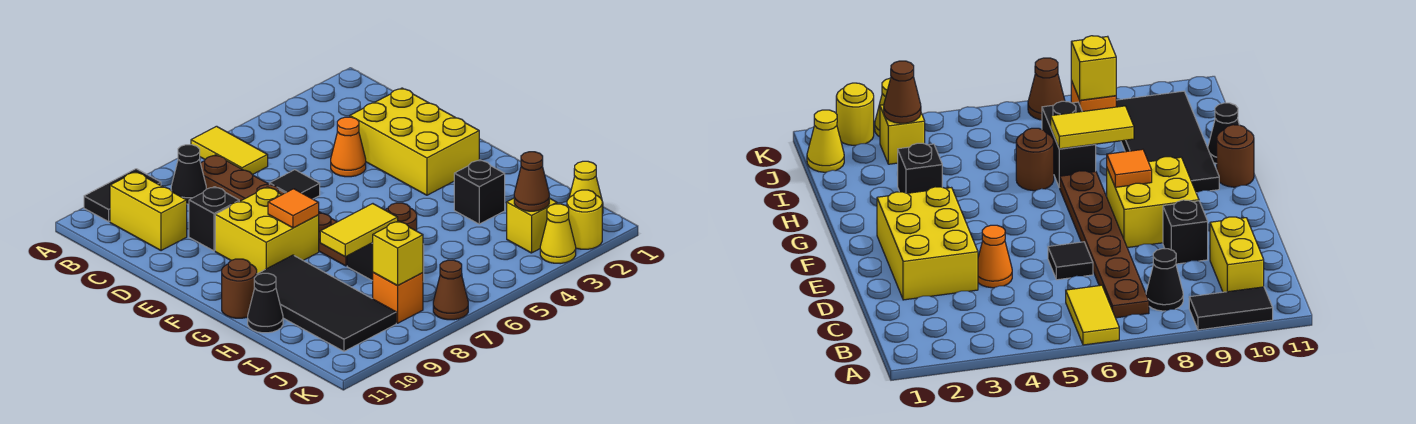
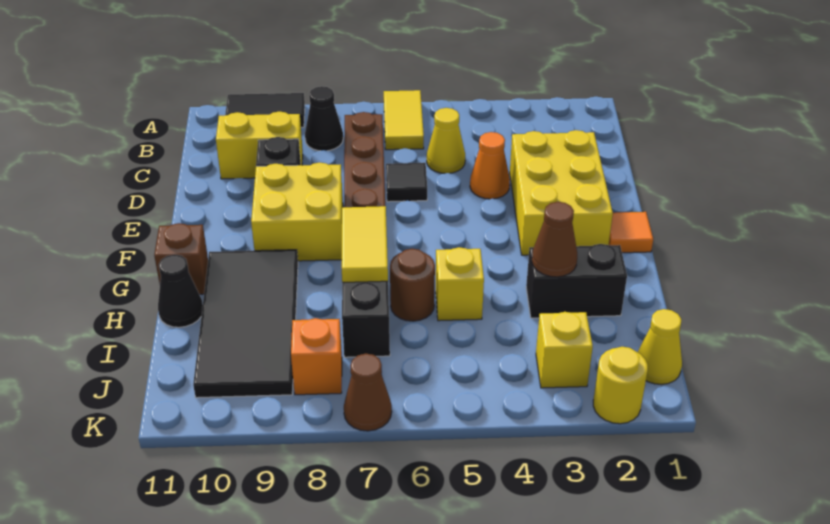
yellow brick B10:C10 level 1 -> yellow brick C9:C10 level 1
orange tile F8 level 2 -> orange tile F1 level 1
brown round brick G11 level 1 -> brown brick G11 level 1
black brick H3 level 1 -> black brick H2:H3 level 1
yellow tile H7:H8 level 2 -> yellow tile G7:H7 level 2
brown cone J3 level 2 -> brown cone H3 level 2
yellow brick J8 level 2 -> yellow brick H5 level 1
yellow cone K3 level 1 -> yellow cone C5 level 1

